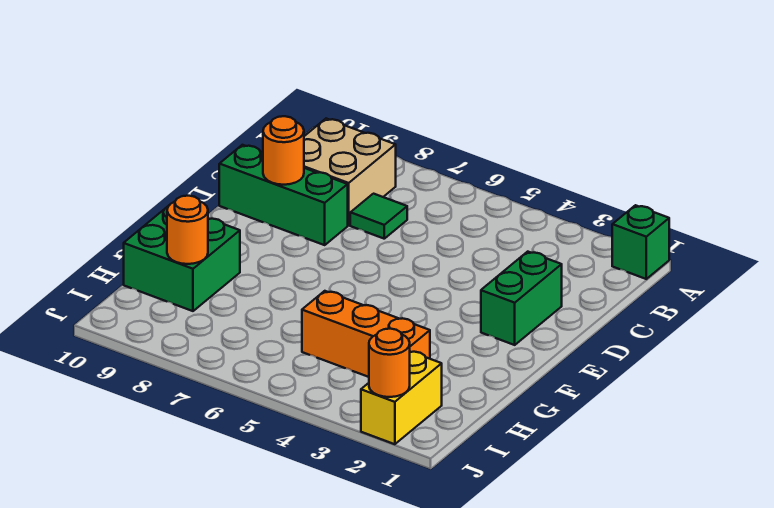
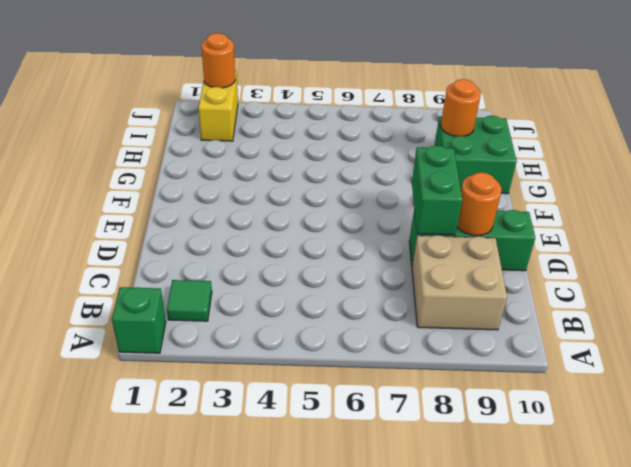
green tile C7 level 1 -> green tile B2 level 1
green brick D2:E2 level 1 -> green brick D8:E8 level 2
orange brick H3:H5 level 1 -> none

